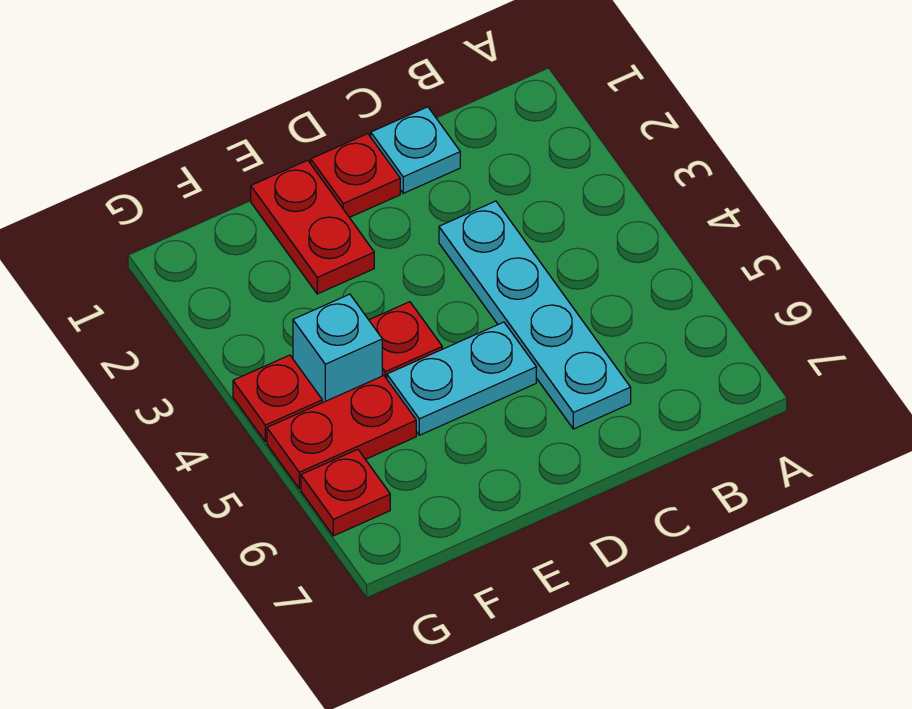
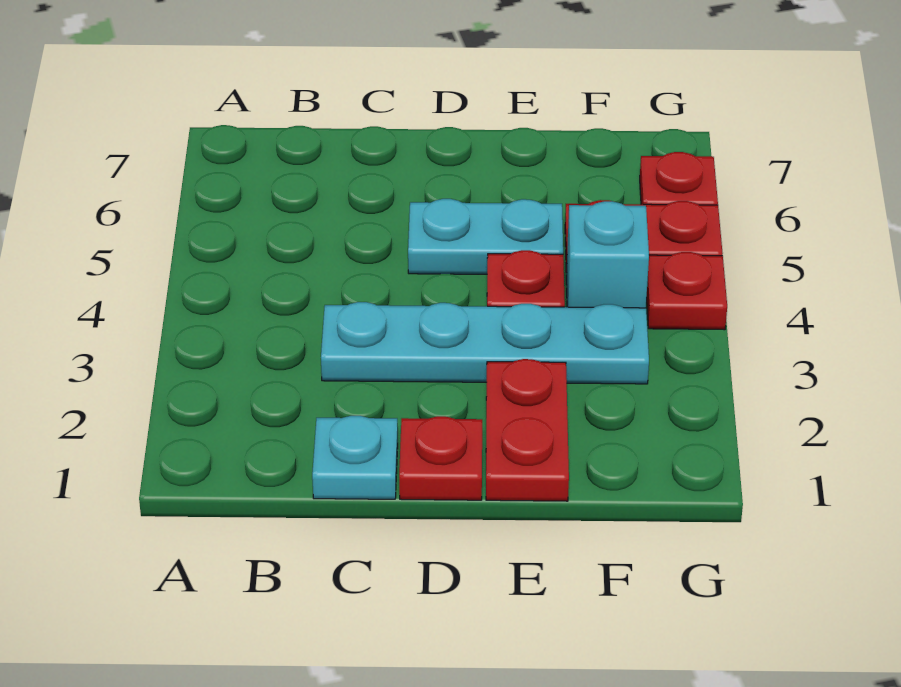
cyan plate C3:C6 level 1 -> cyan plate C3:F3 level 1

